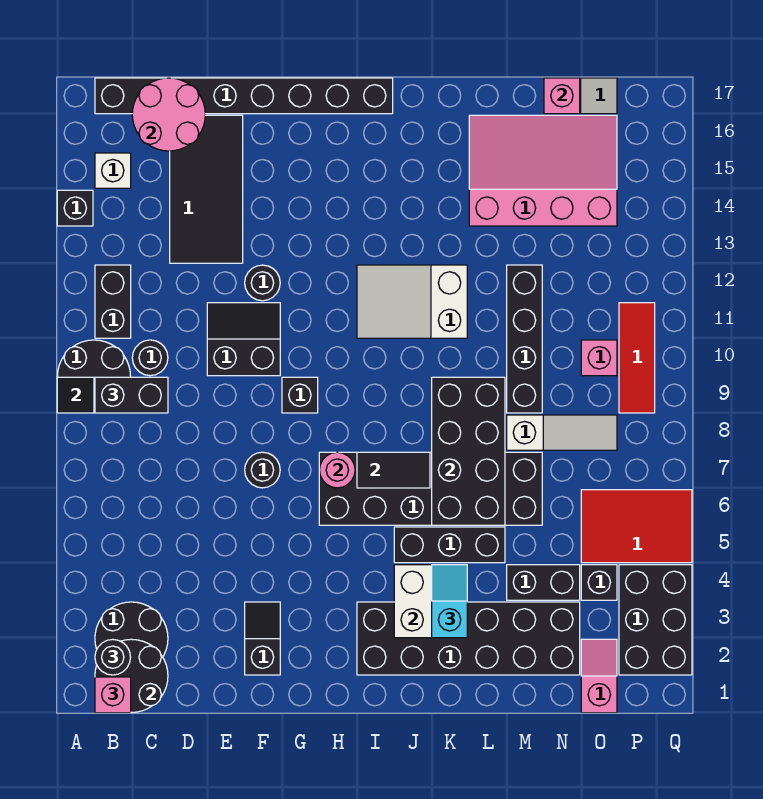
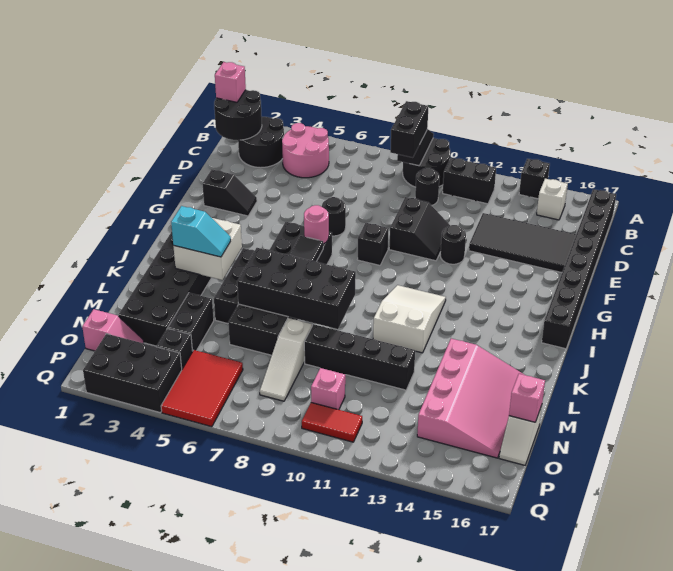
black round brick B2 level 3 -> none
pink round brick C16:D17 level 2 -> pink round brick B4:C5 level 1
red tile P9:P11 level 1 -> red tile P10:P11 level 1

